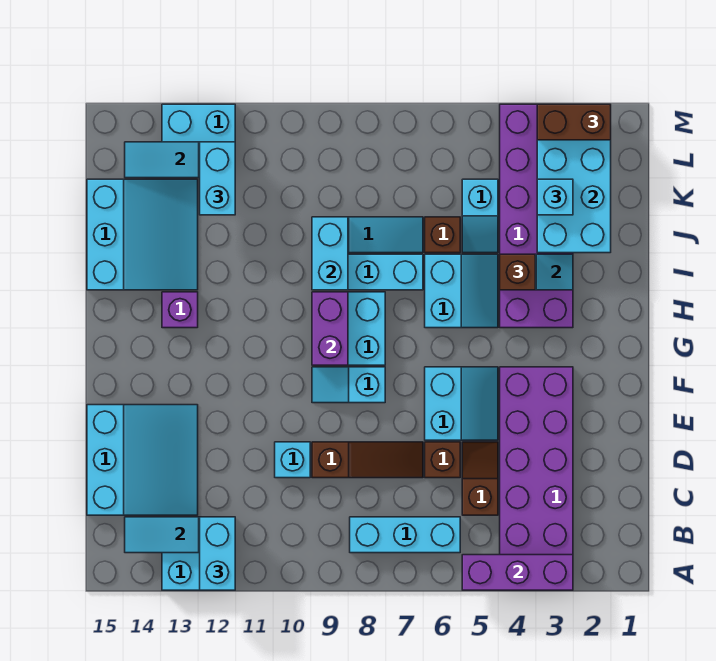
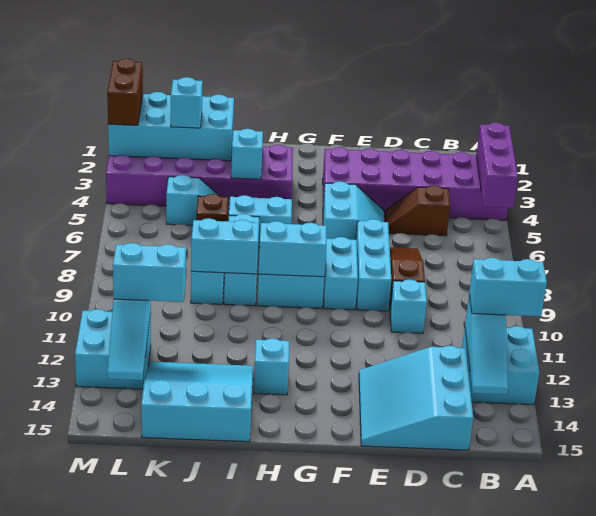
cyan brick B6:B8 level 1 -> cyan brick E7:E9 level 1
cyan slope C13:E15 level 1 top 15 -> cyan slope C13:E15 level 1 top C
brown brick D6 level 1 -> none
cyan slope E5:F6 level 1 top 6 -> cyan slope E5:F6 level 1 top F
cyan slope F8:F9 level 1 top 8 -> cyan brick F8:F9 level 1
purple brick G9:H9 level 2 -> cyan brick G9:H9 level 2
purple brick H13 level 1 -> cyan brick H13 level 1
brown brick I4 level 3 -> none

